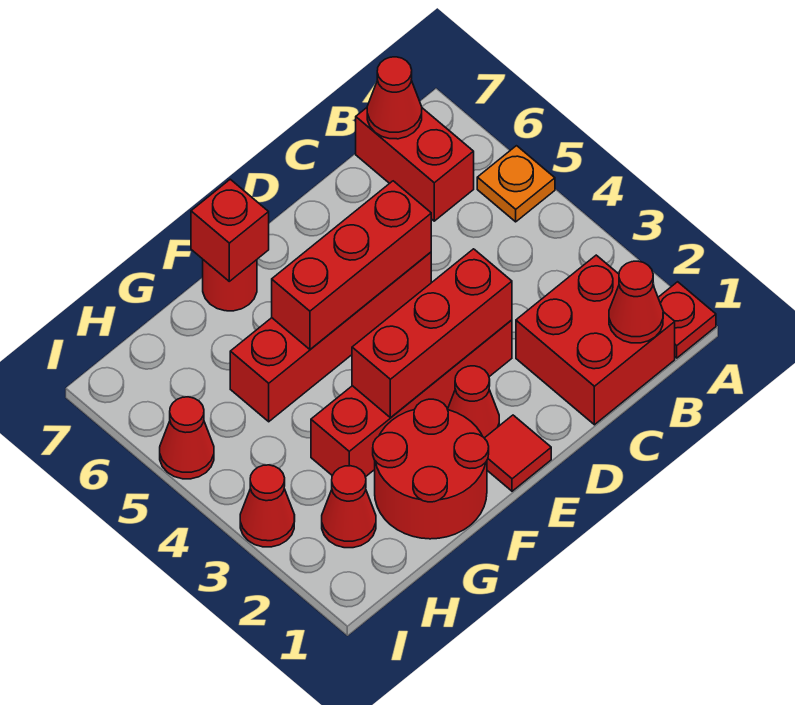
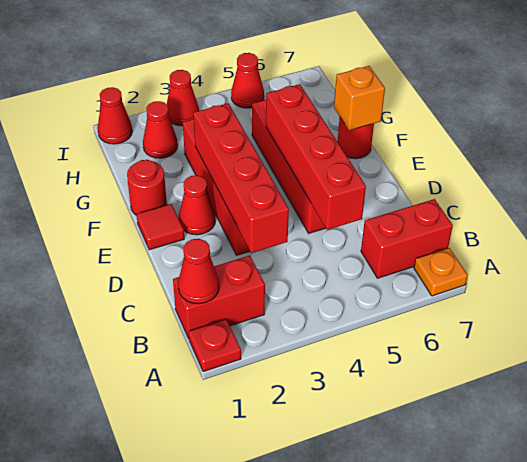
orange plate A5 level 1 -> orange plate A7 level 1
red brick B1:C2 level 1 -> red brick B1:B2 level 1
red cone B7 level 2 -> red cone I1 level 1
red brick D3:F3 level 2 -> red brick C3:F3 level 2
red brick D5:F5 level 2 -> red brick C5:F5 level 2
red round brick F1:G2 level 1 -> red round brick F1 level 1
red brick F7 level 2 -> orange brick F7 level 2

